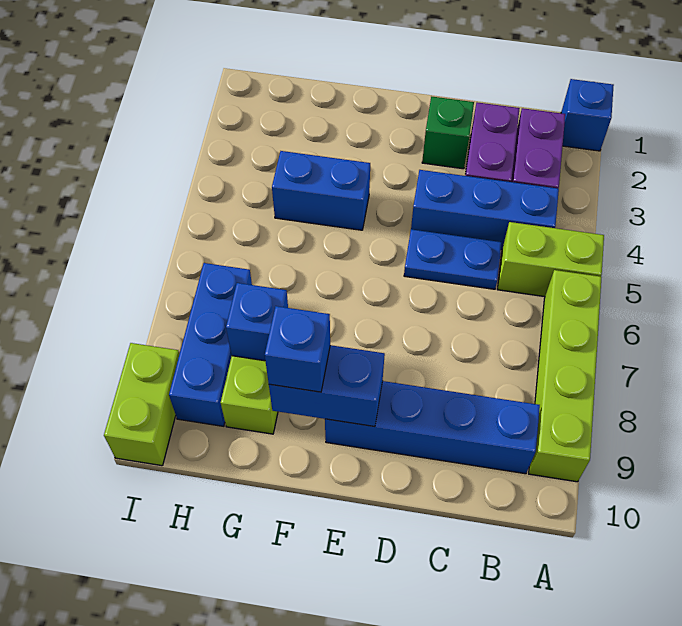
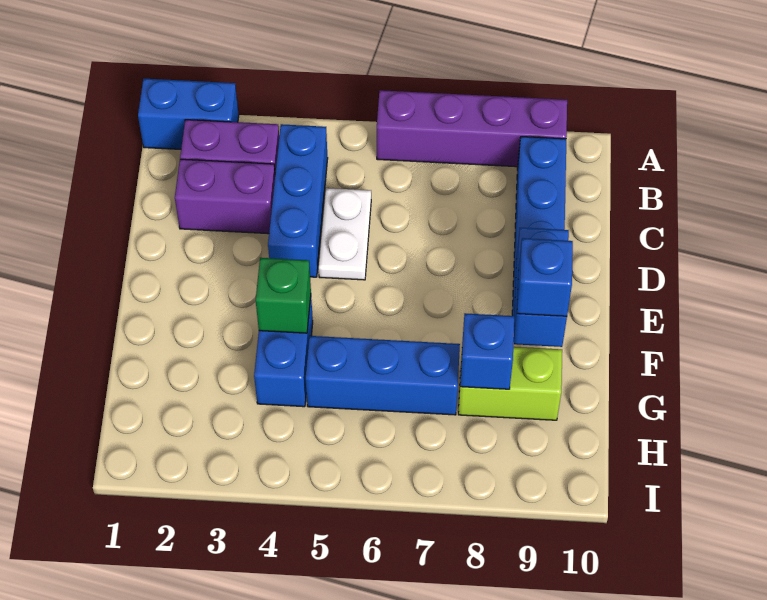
blue brick A1 level 1 -> blue brick A1:A2 level 1
lime brick A5:B5 level 1 -> none
lime brick A6:A9 level 1 -> purple brick A6:A9 level 1
blue plate C5:D5 level 1 -> white plate C5:D5 level 1
green brick D2 level 1 -> green brick F4 level 2
blue brick H7:H9 level 1 -> blue brick G5:G7 level 1
lime brick I9:I10 level 1 -> none

